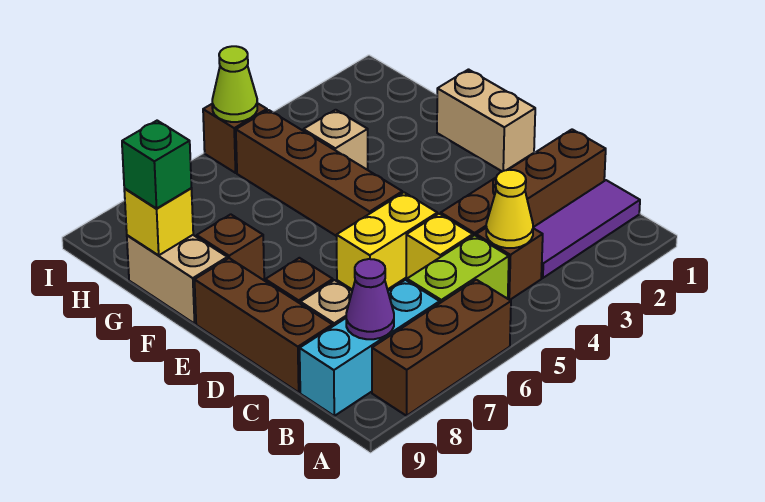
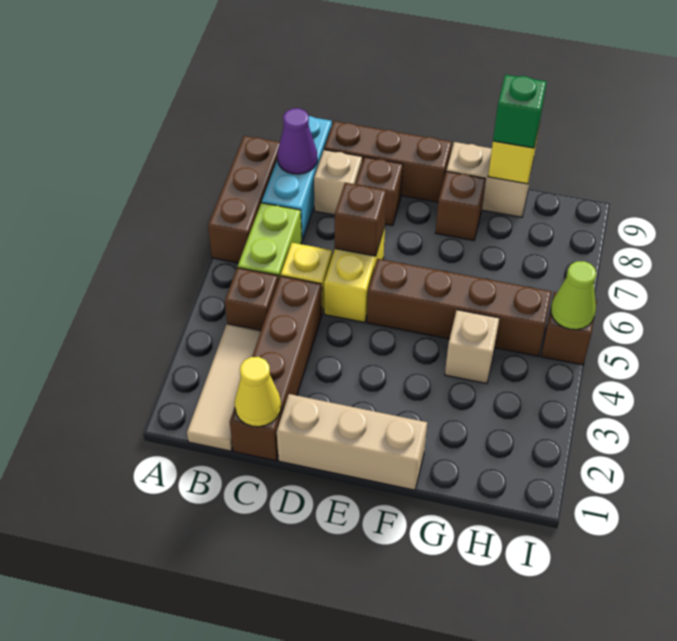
purple tile B1:B3 level 1 -> tan tile B1:B3 level 1
yellow cone B4 level 2 -> yellow cone C1 level 2
none -> brown brick D6 level 2
tan brick E1:F1 level 1 -> tan brick D1:F1 level 1

